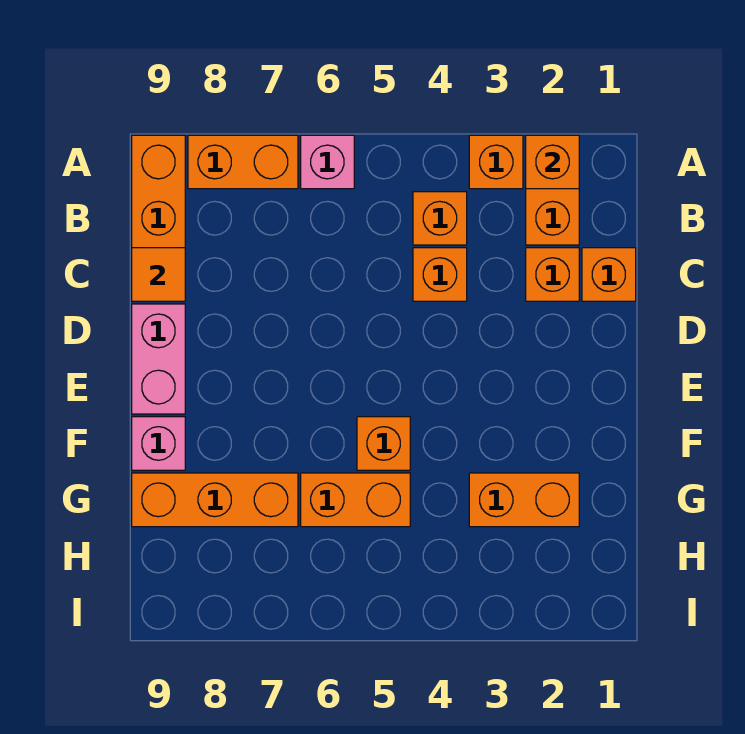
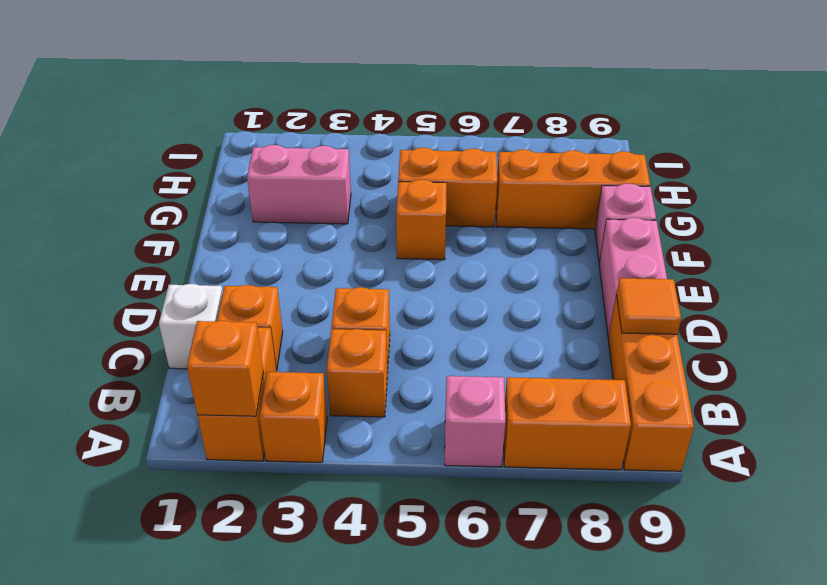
orange brick C1 level 1 -> white brick C1 level 1
orange brick G2:G3 level 1 -> pink brick G2:G3 level 1

